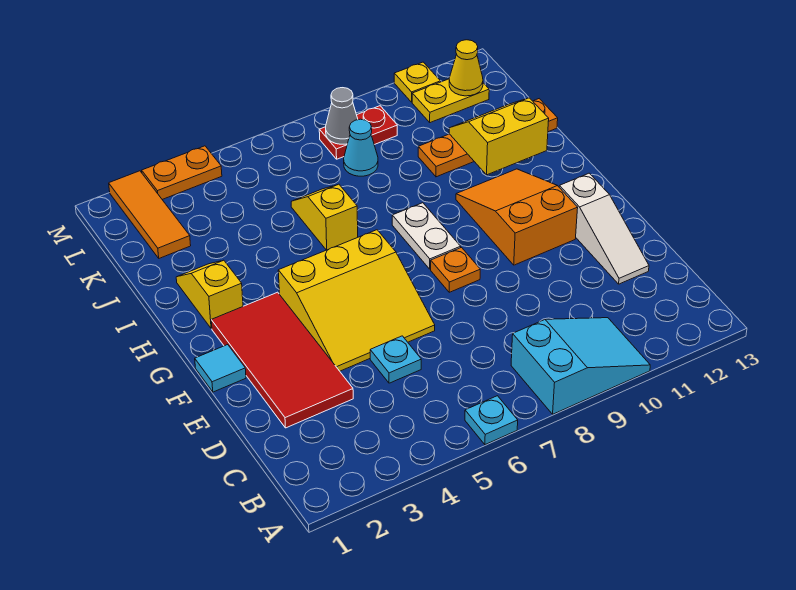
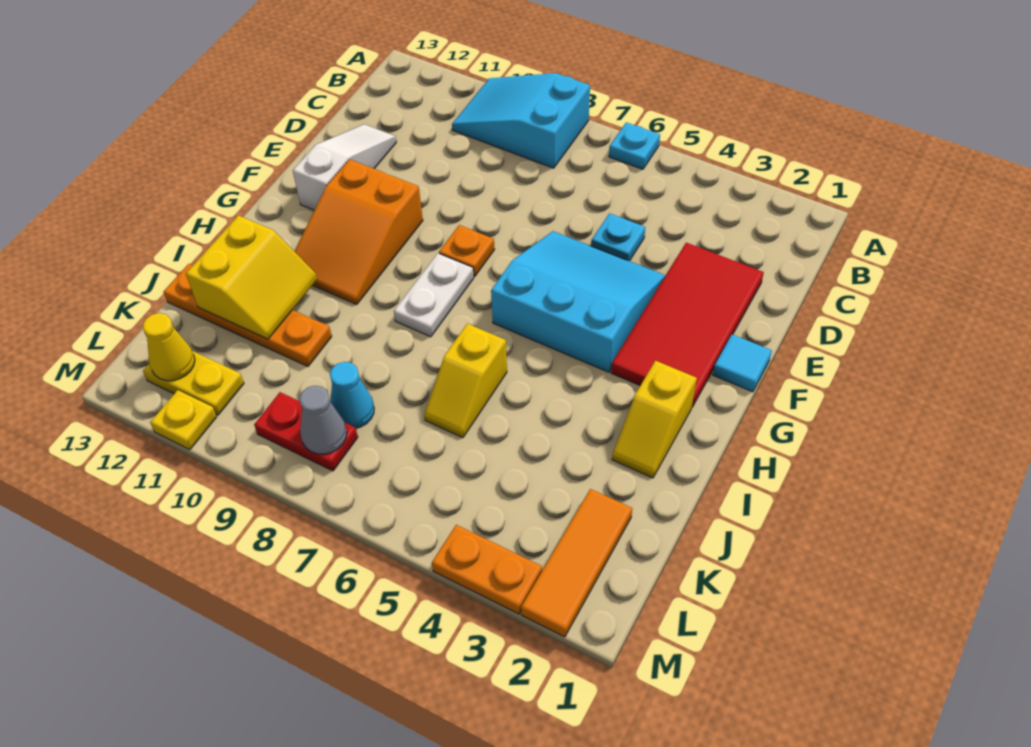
yellow slope E4:G6 level 1 top G -> cyan slope E4:G6 level 1 top G
yellow slope I11:J12 level 2 top I -> yellow slope I11:J12 level 2 top 12

